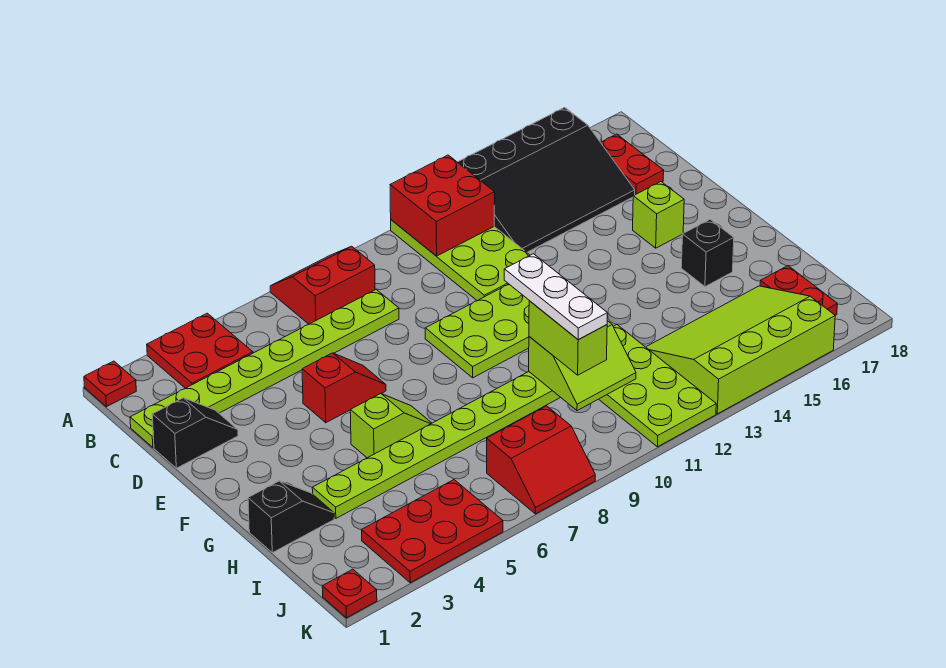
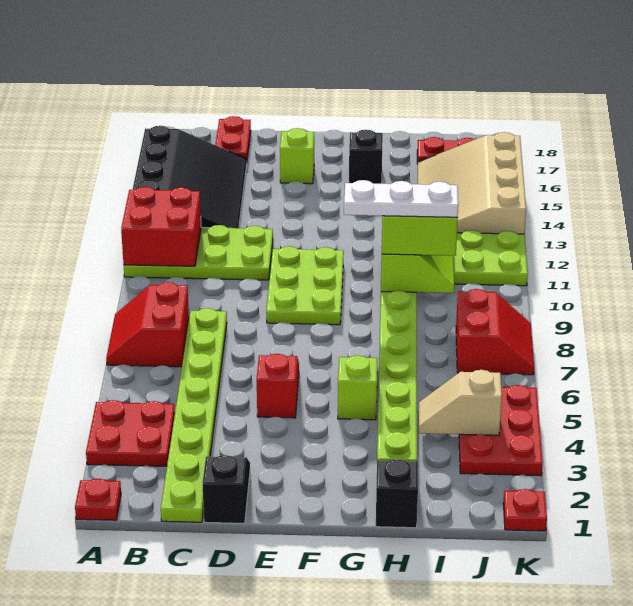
red plate B17:C17 level 1 -> red plate C17:C18 level 1
none -> tan slope I4:J4 level 2 top J
lime slope I13:K16 level 1 top K -> tan slope I13:K16 level 1 top K

